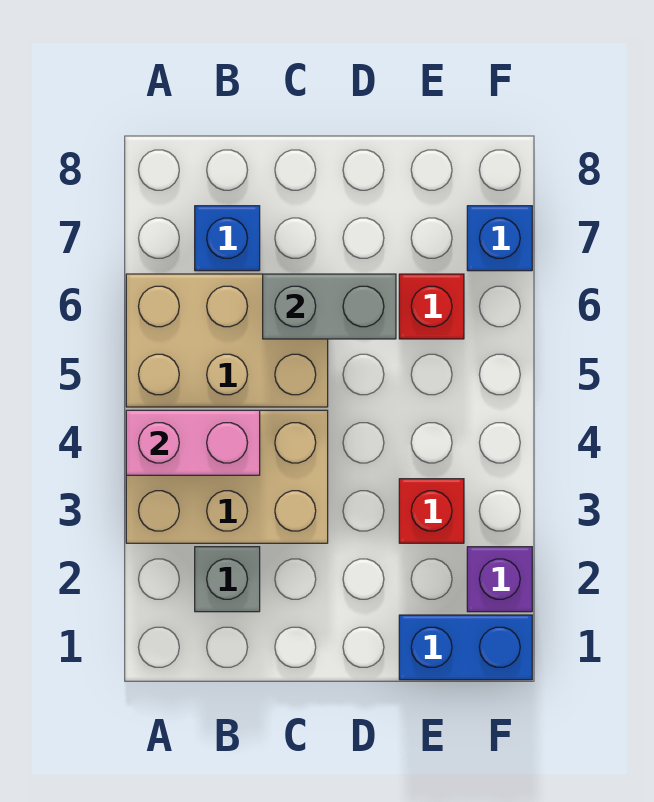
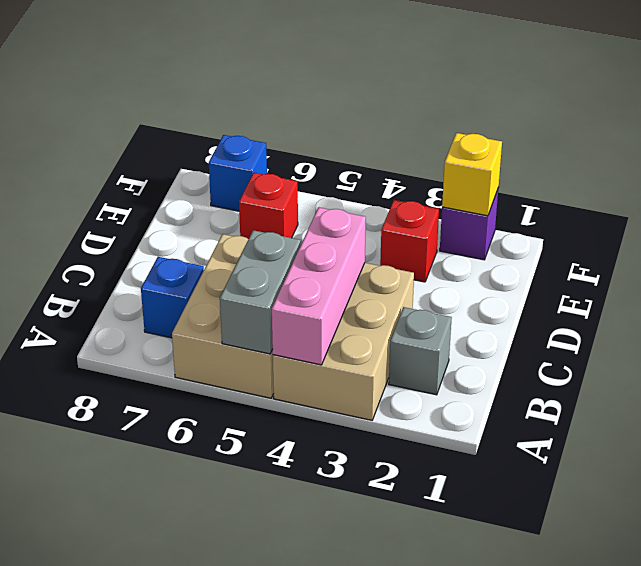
pink brick A4:B4 level 2 -> pink brick A4:C4 level 2
grey brick C6:D6 level 2 -> grey brick A5:B5 level 2
blue brick E1:F1 level 1 -> none
none -> yellow brick F2 level 2

